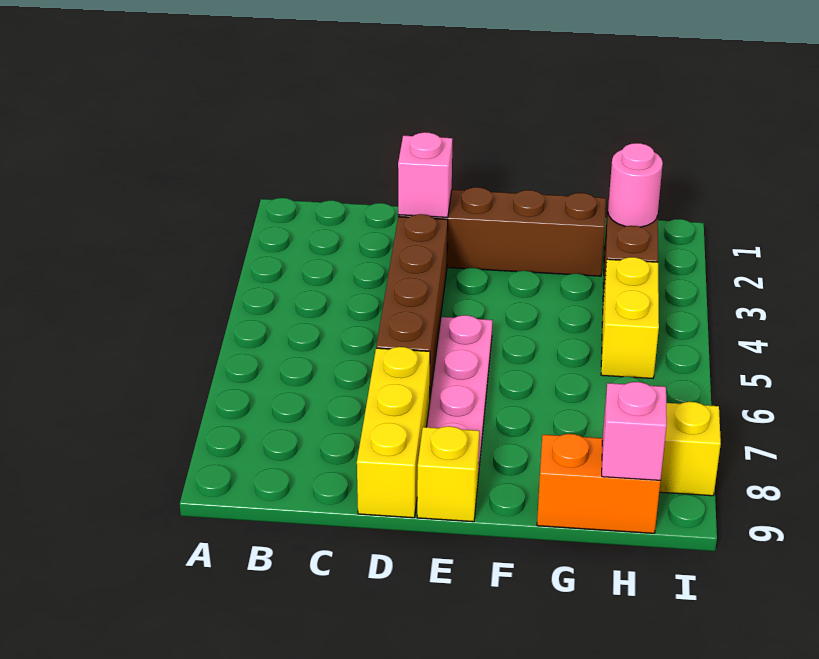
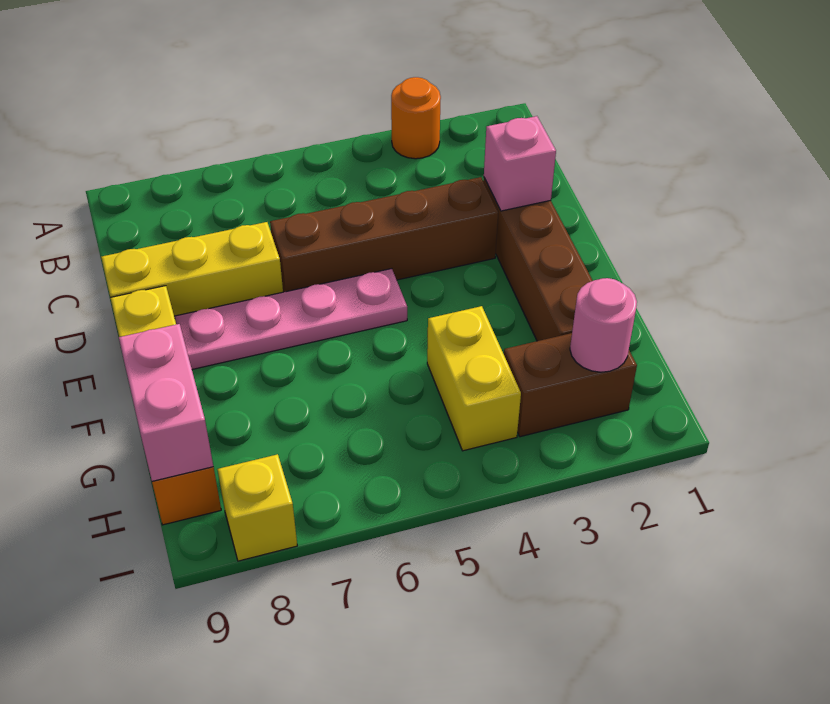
none -> orange round brick A3 level 1
yellow brick H4:H5 level 1 -> yellow brick G4:H4 level 1
pink brick H9 level 2 -> pink brick G9:H9 level 2

